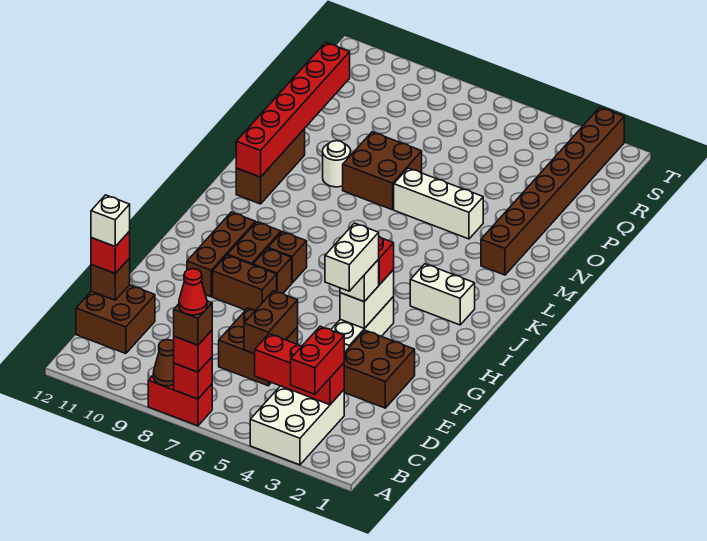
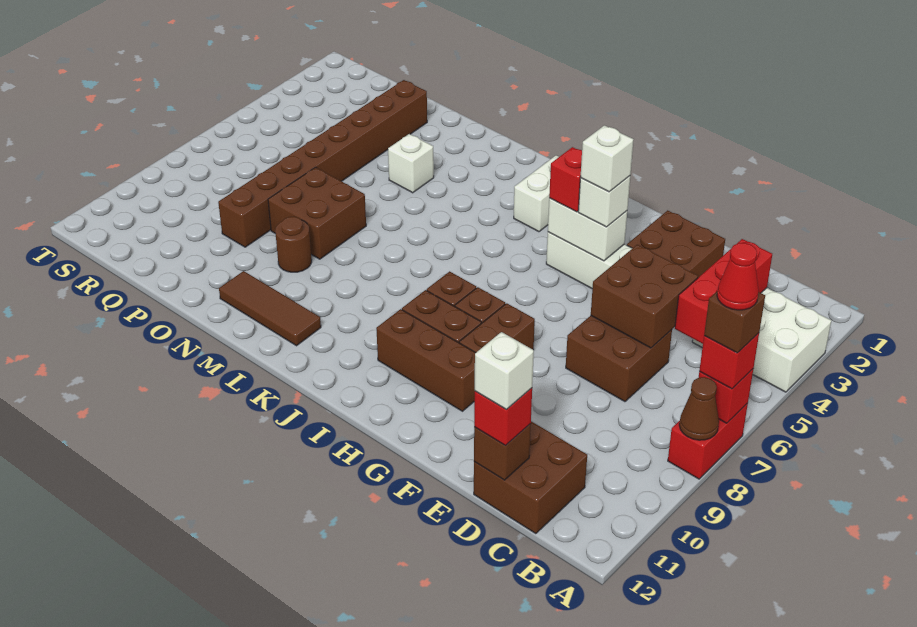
red brick B3:C3 level 3 -> none
brown brick D6:E6 level 2 -> brown brick D5:E6 level 2
white brick F4:G4 level 4 -> white brick G4 level 4
brown brick L11:N11 level 1 -> brown tile L11:N11 level 1
red brick L11:Q11 level 2 -> none
brown brick M2:T2 level 1 -> brown brick P2:P9 level 1
white brick N4:N6 level 1 -> white brick N4 level 1
white round brick N9 level 1 -> brown round brick N9 level 1

